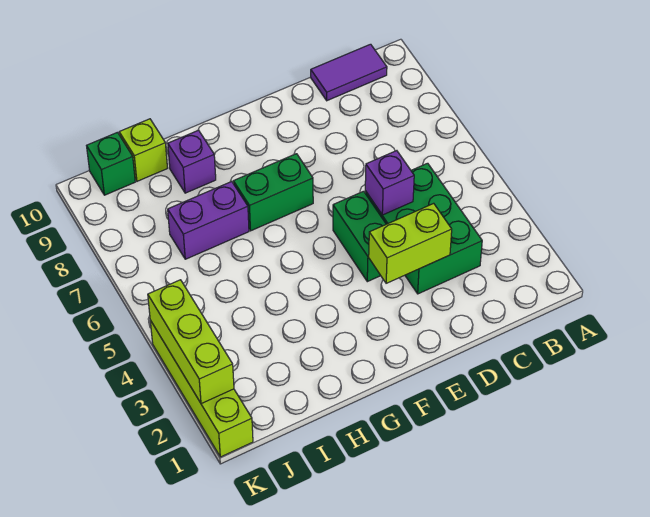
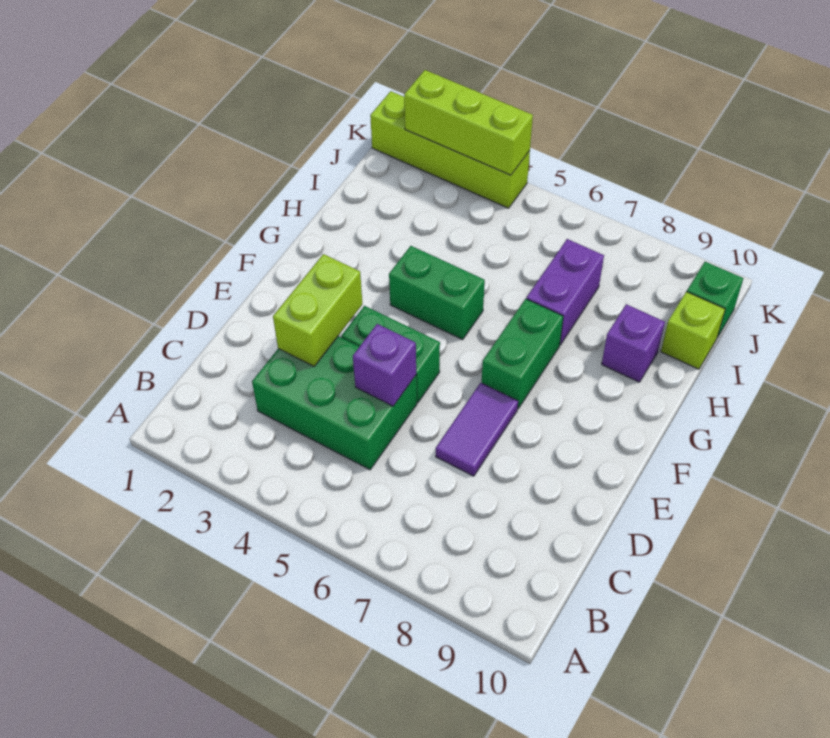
purple tile B10:C10 level 1 -> purple tile D7:E7 level 1
none -> green brick G4:G5 level 1

